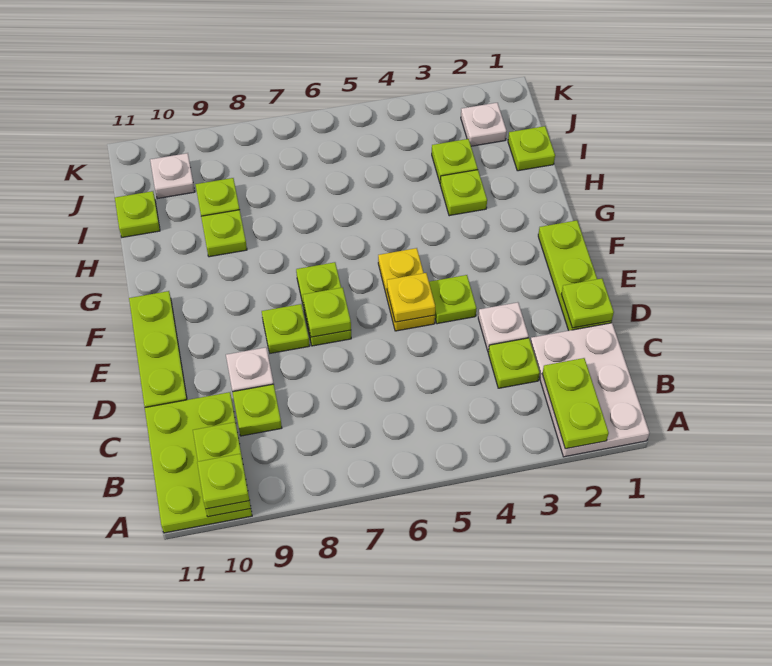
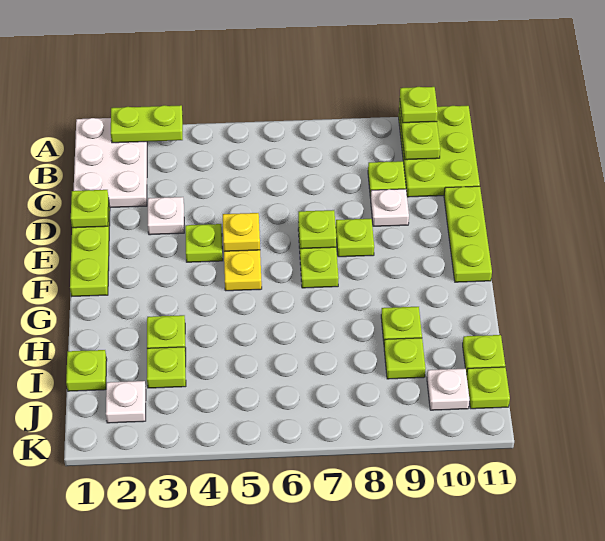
lime plate A2:B2 level 2 -> lime plate A2:A3 level 2
lime plate C3 level 1 -> lime plate J11 level 1

